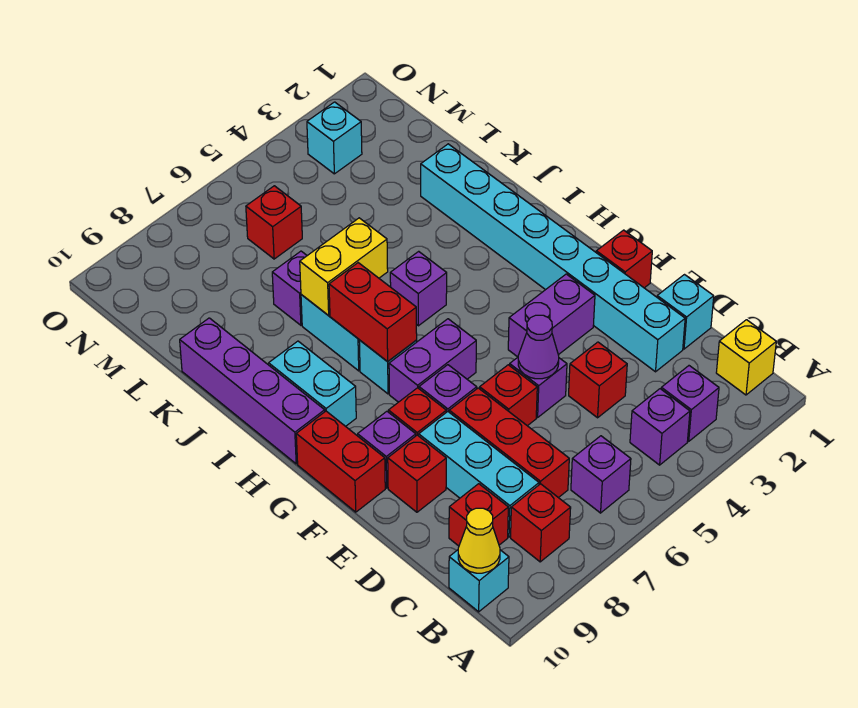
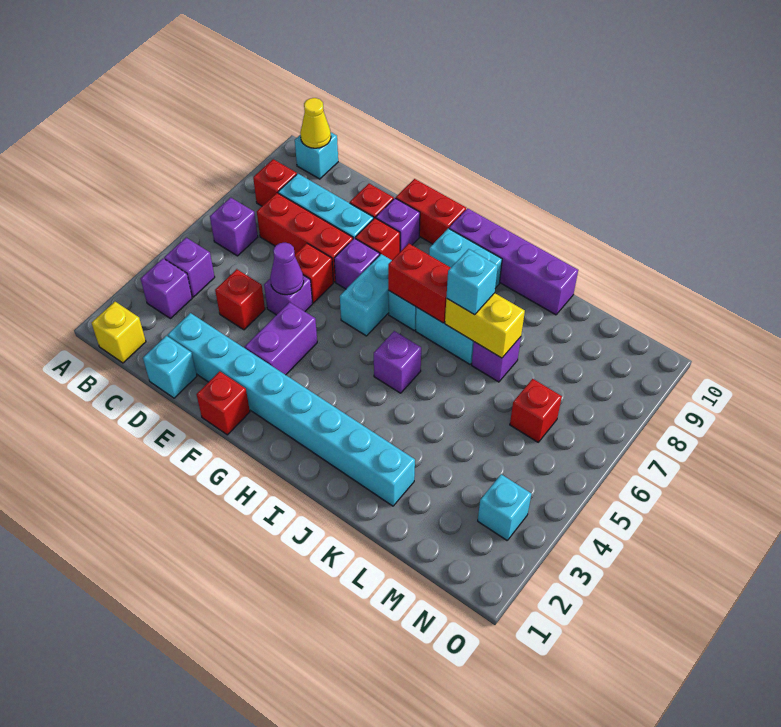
red brick C9 level 1 -> none
purple brick G6:G7 level 1 -> cyan brick G6:G7 level 1
yellow brick J6:J7 level 2 -> yellow brick J7:K7 level 2
none -> cyan brick J7 level 3

